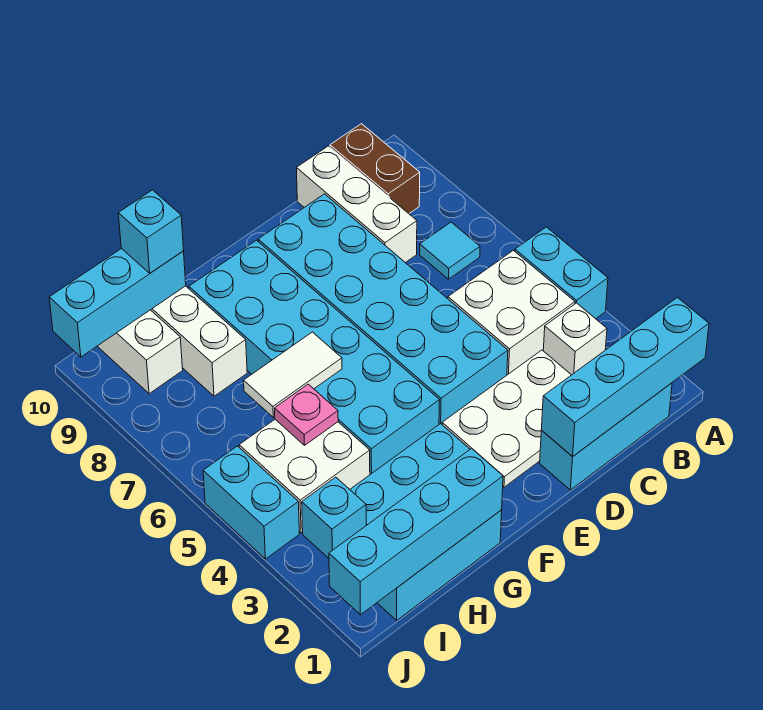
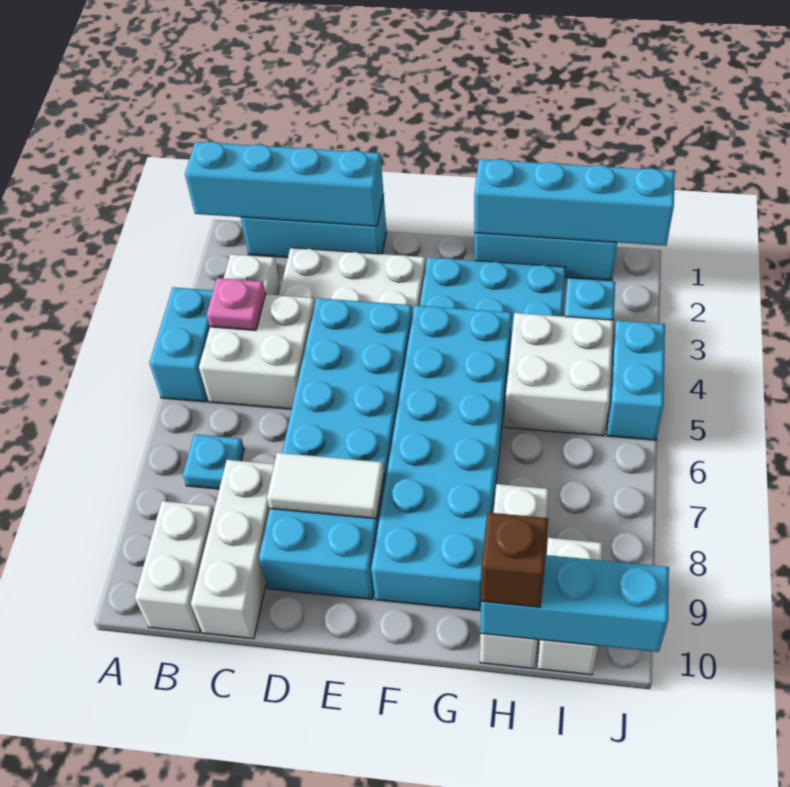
cyan tile B7 level 1 -> cyan plate B7 level 1
brown brick B9:B10 level 1 -> white brick B9:B10 level 1
white tile G6:H6 level 2 -> white tile D8:E8 level 2
pink plate H5 level 2 -> pink plate B4 level 2
cyan brick H10 level 3 -> brown brick H10 level 3

